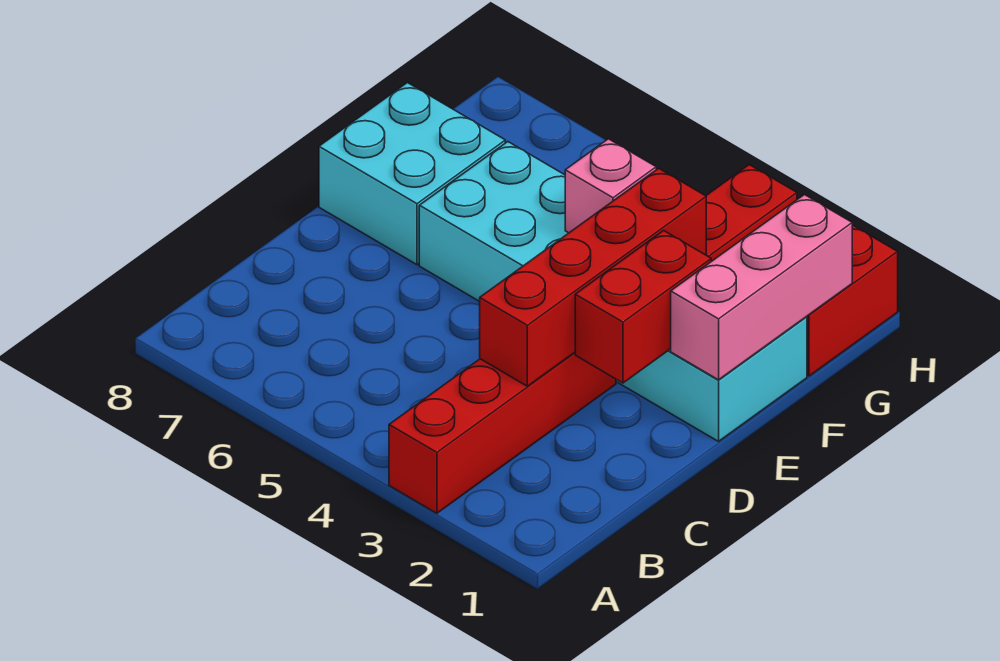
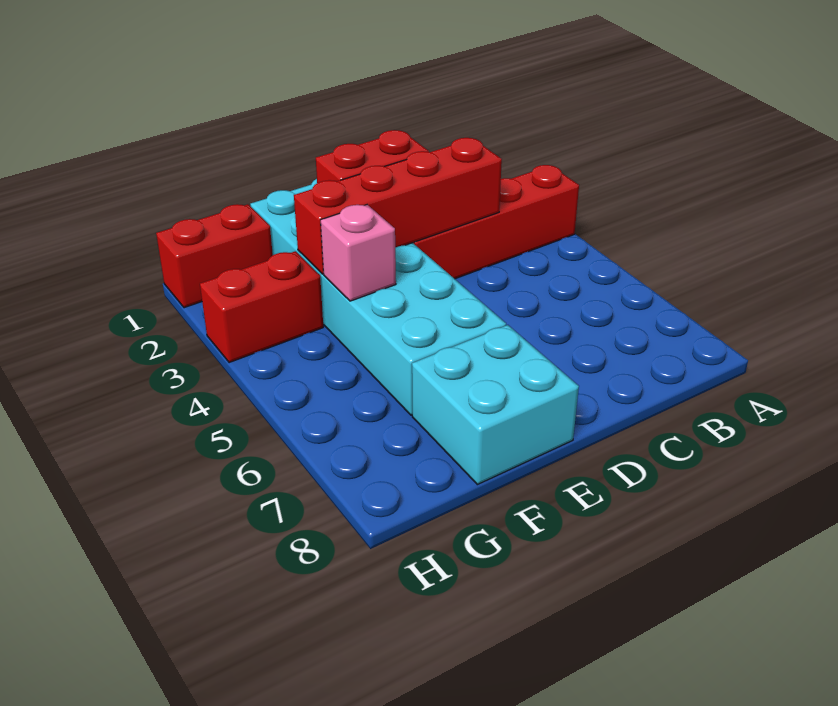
pink brick E1:G1 level 2 -> none

